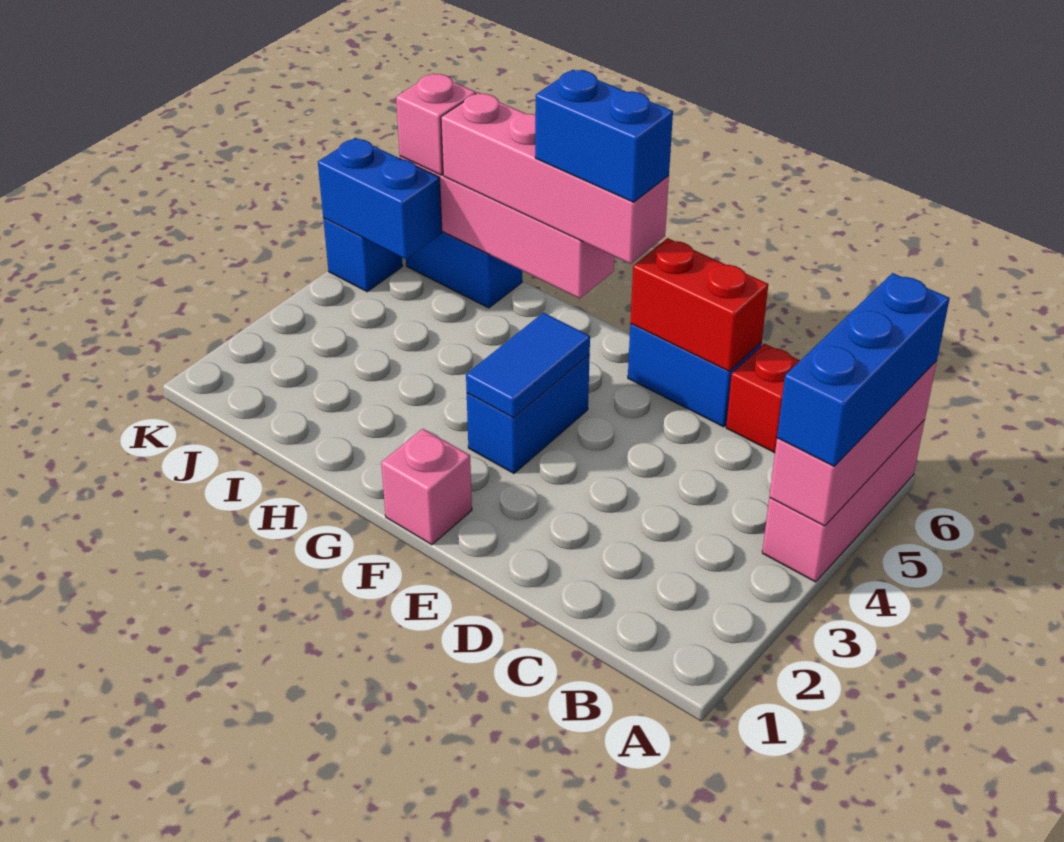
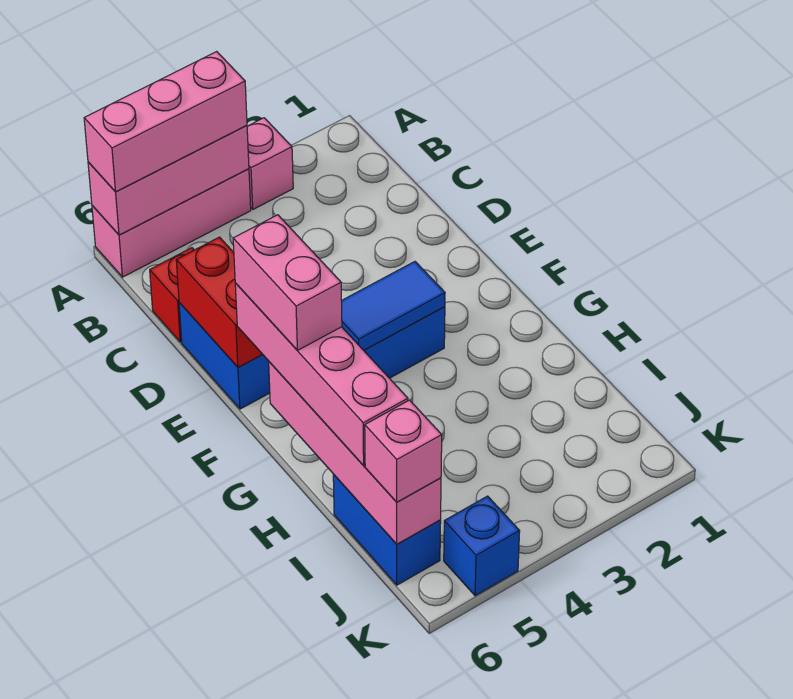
blue brick A4:A6 level 3 -> pink brick A4:A6 level 3
pink brick F1 level 1 -> pink brick A3 level 1
blue brick F6:G6 level 4 -> pink brick F6:G6 level 4
blue brick J5:K5 level 2 -> none

